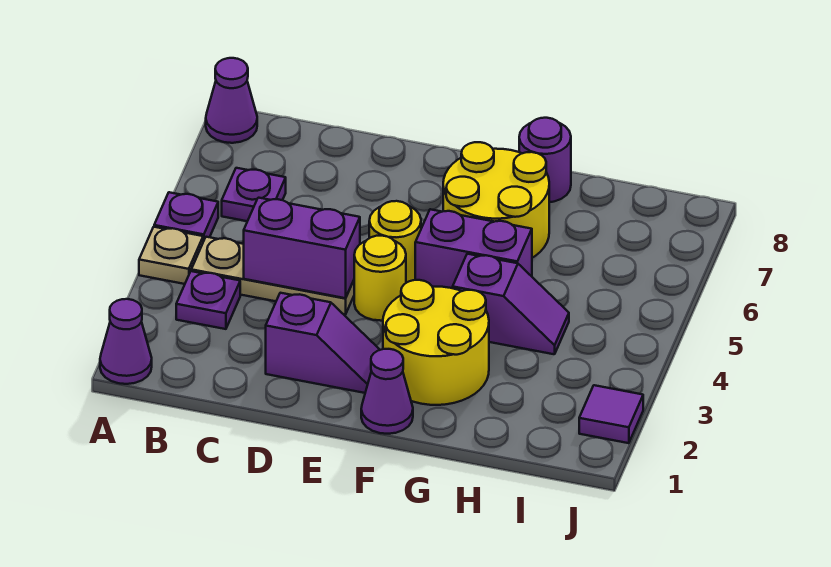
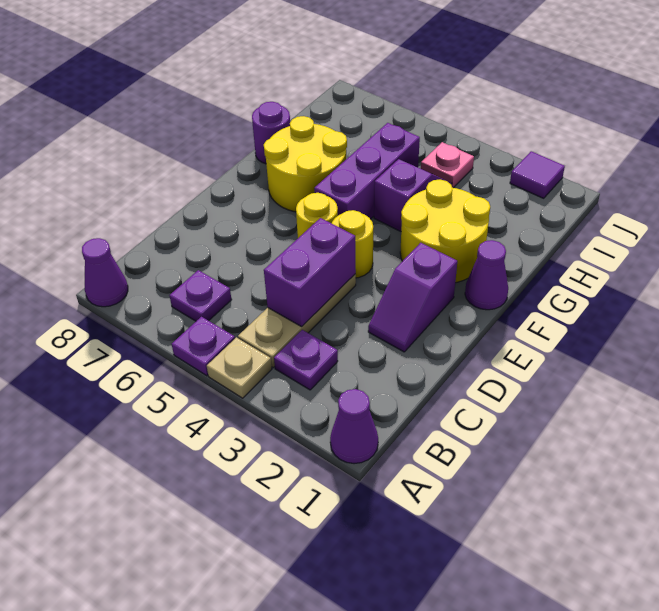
purple slope D2:E2 level 1 top D -> purple slope D2:E2 level 1 top E
purple brick F5:G5 level 1 -> purple brick F5:H5 level 1
none -> pink plate I4 level 1

